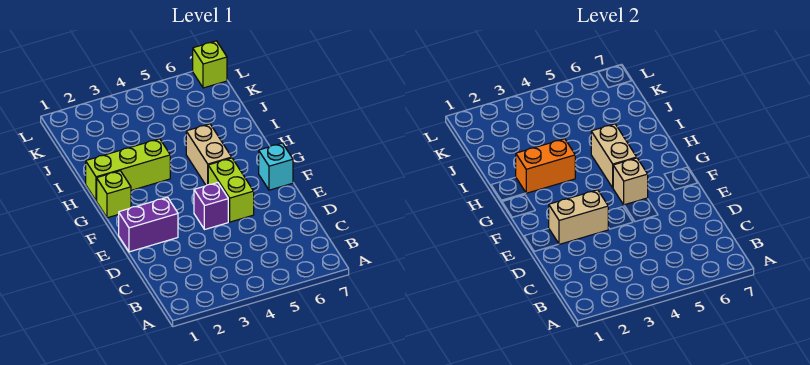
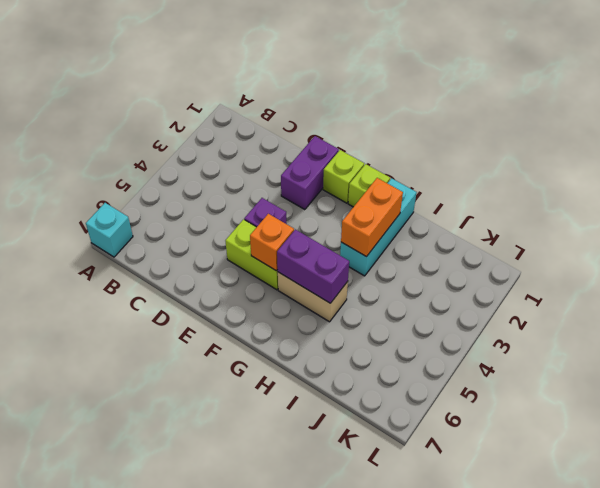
tan brick E2:E3 level 2 -> none
tan brick F5 level 2 -> orange brick F5 level 2
cyan brick F7 level 1 -> cyan brick A7 level 1
tan brick G5:H5 level 2 -> purple brick G5:H5 level 2
lime brick H1:H3 level 1 -> cyan brick H1:H3 level 1
lime brick L7 level 1 -> lime brick F1 level 1

